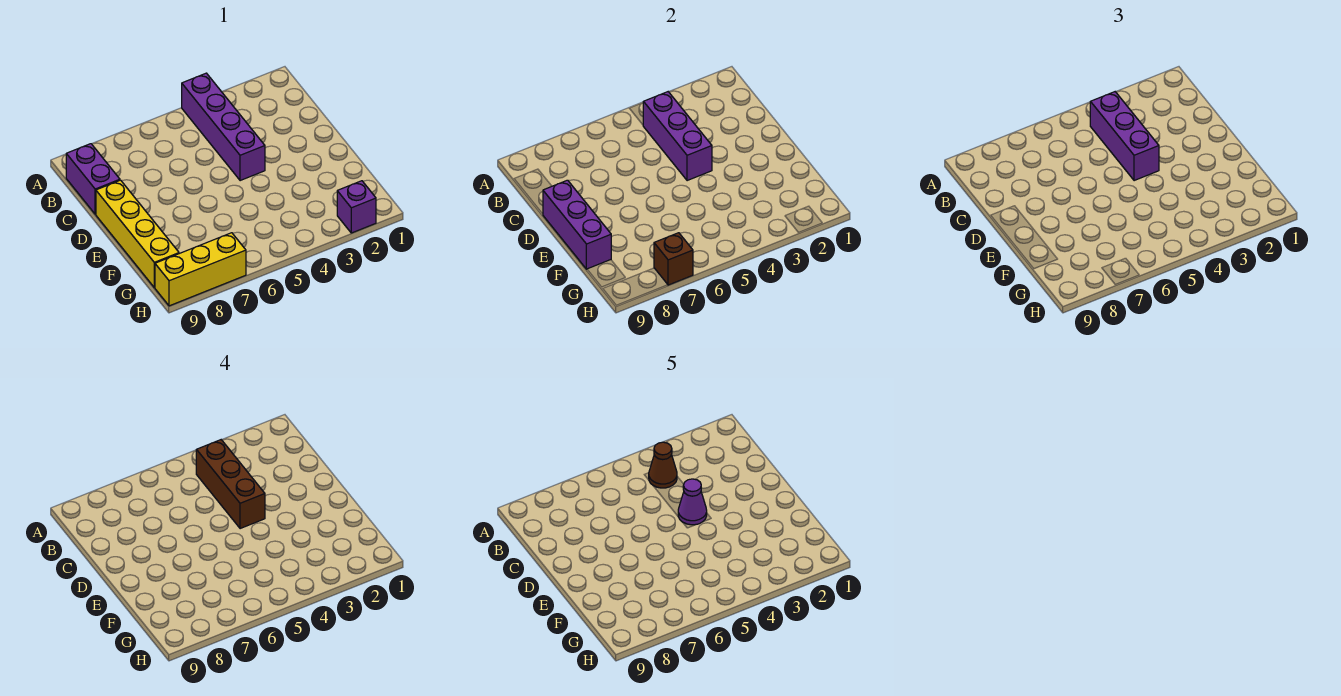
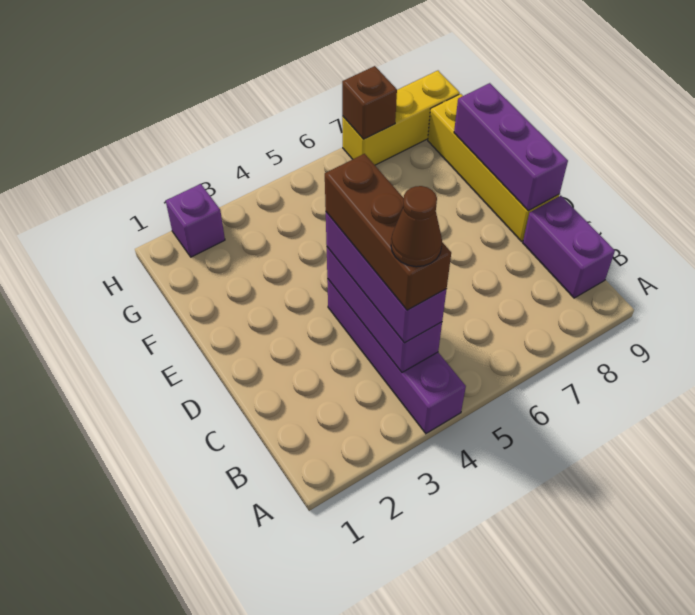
purple cone D4 level 5 -> none

